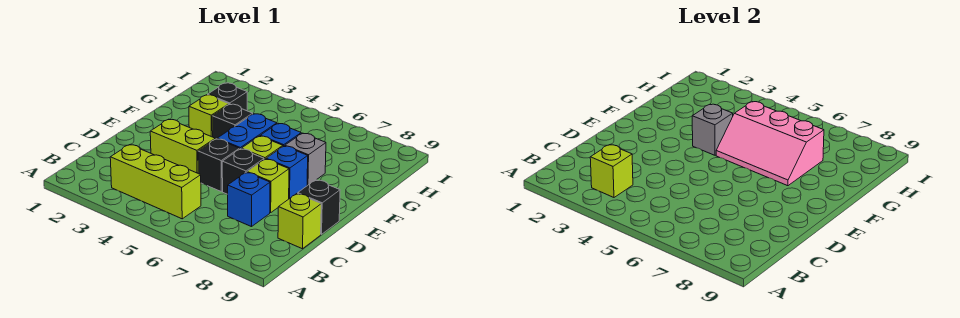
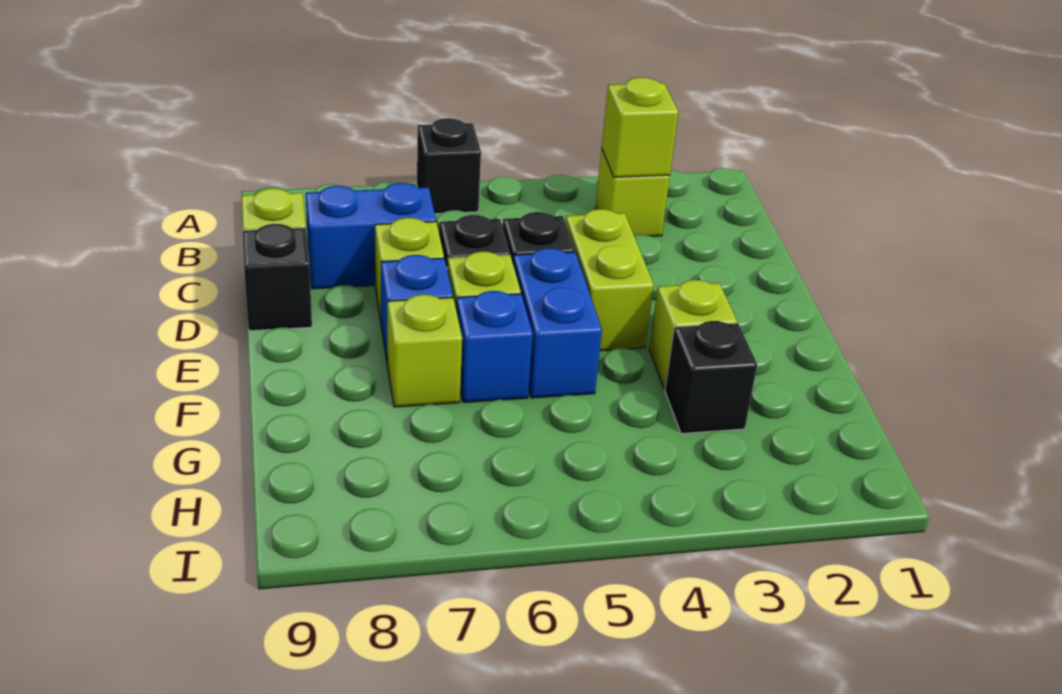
lime brick B3:B5 level 1 -> lime brick B3 level 1
blue brick C7 level 1 -> blue brick C7:C8 level 1
lime brick D3:D4 level 1 -> lime brick D4:E4 level 1
black brick F4 level 1 -> black brick A6 level 1
grey brick F4 level 2 -> none
pink slope F5:G7 level 2 top G -> none
grey brick F7 level 1 -> lime brick F7 level 1

